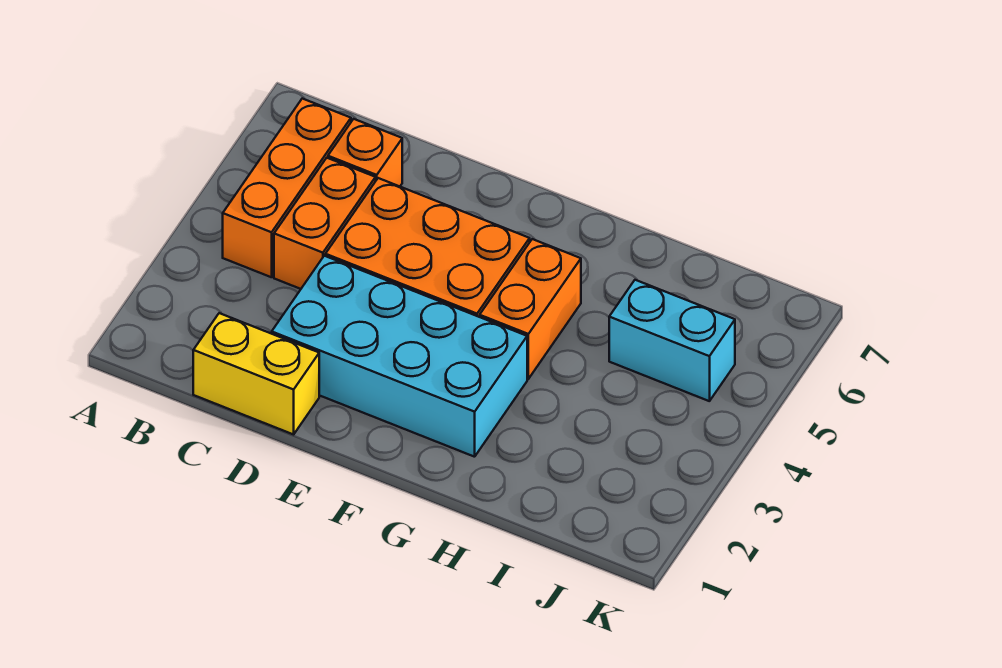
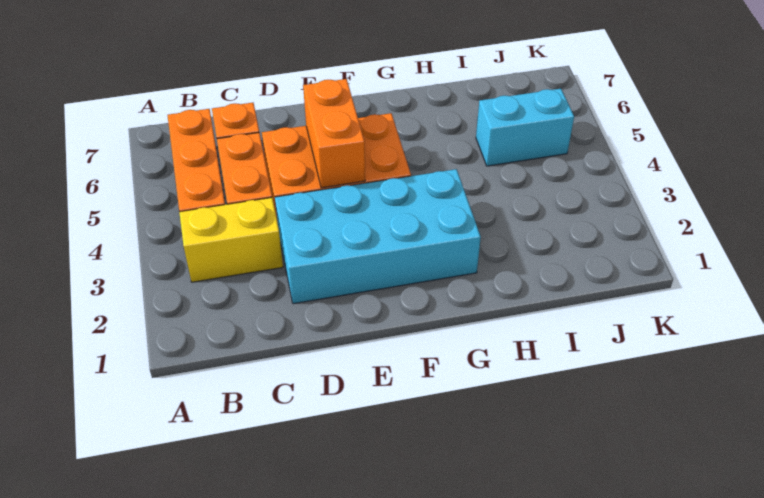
yellow brick C1:D1 level 1 -> yellow brick B3:C3 level 1
orange brick G4:G5 level 1 -> orange brick E4:E5 level 2

